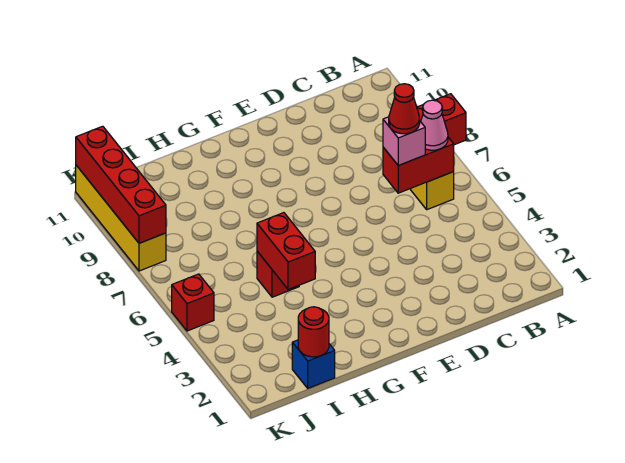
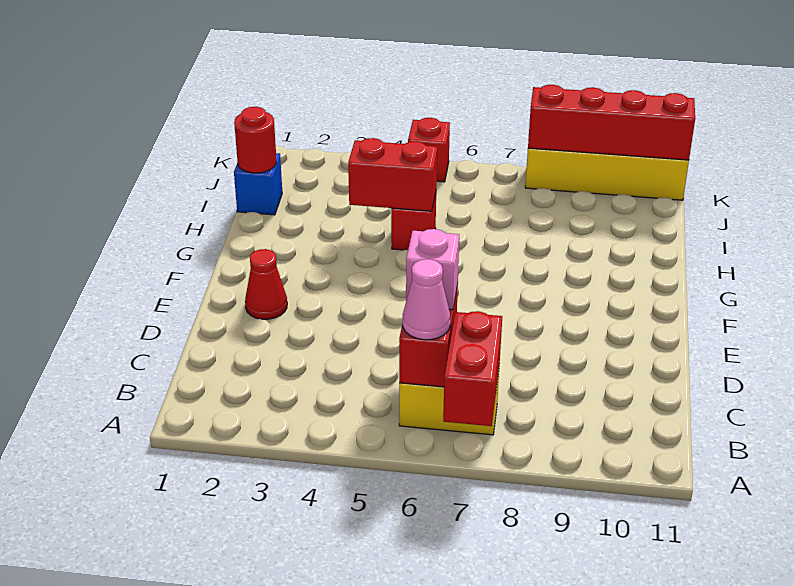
red cone C6 level 4 -> red cone E2 level 1

